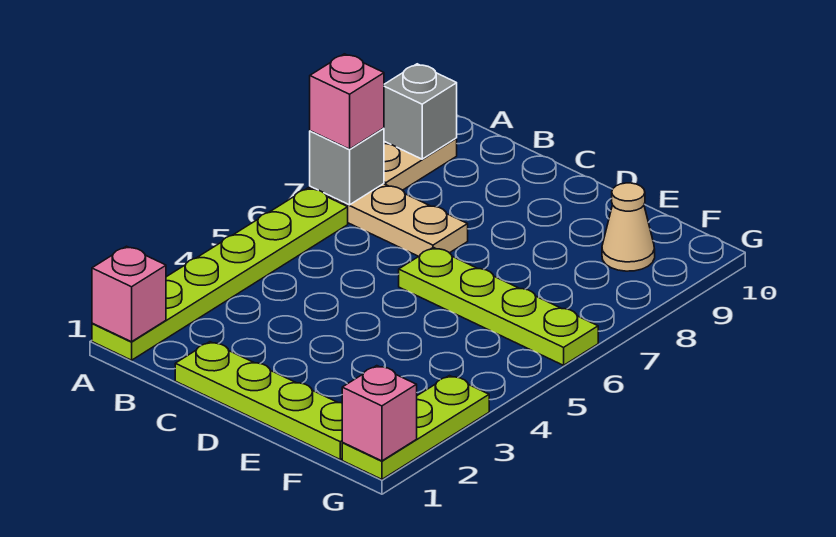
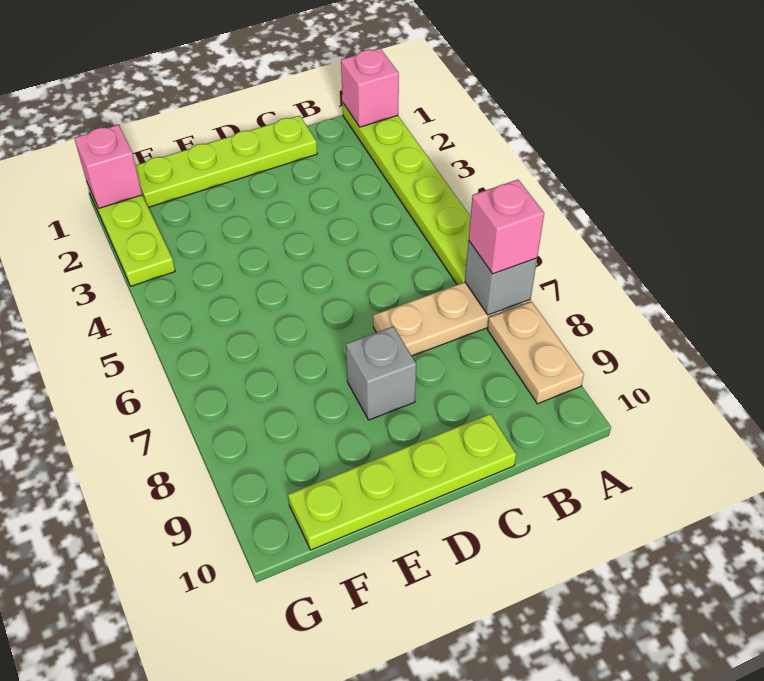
grey brick A9 level 2 -> grey brick D8 level 1
lime plate D6:G6 level 1 -> lime plate C10:F10 level 1
tan cone F9 level 1 -> none

